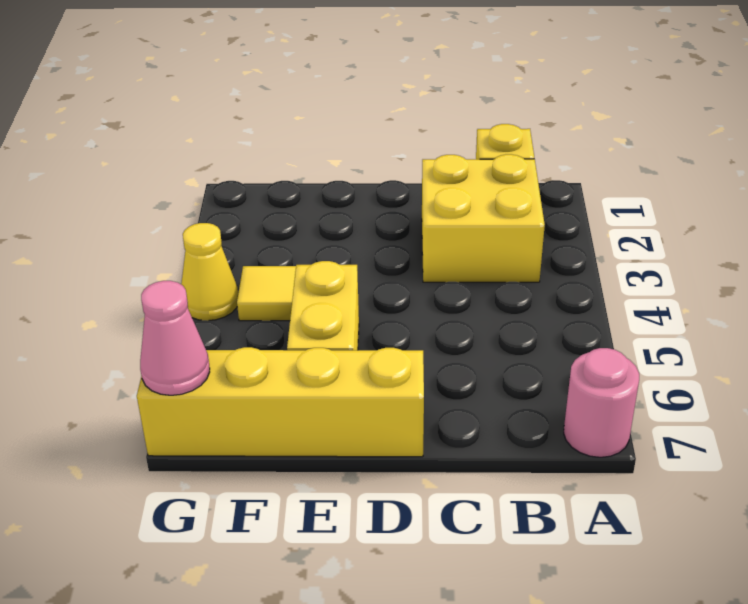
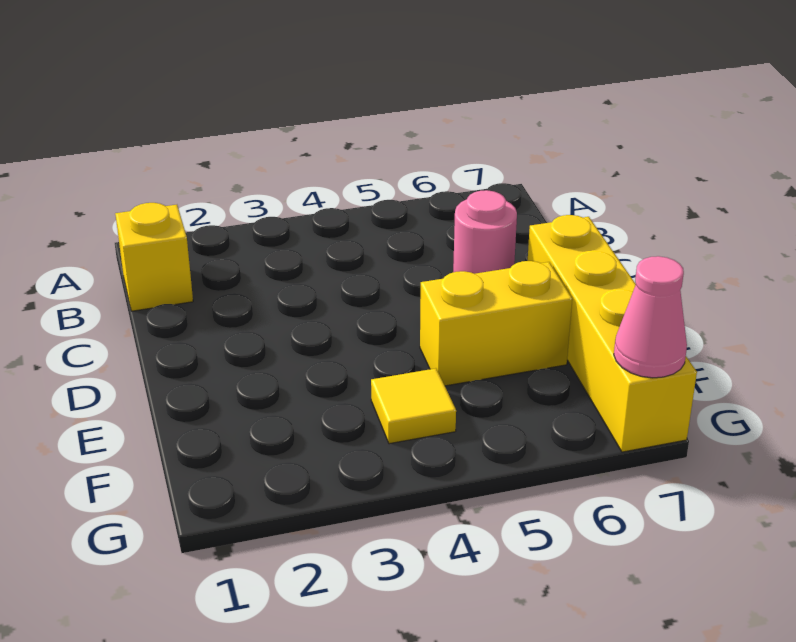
pink round brick A7 level 1 -> pink round brick C6 level 1
yellow brick B2:C3 level 1 -> none
yellow cone G4 level 1 -> none

